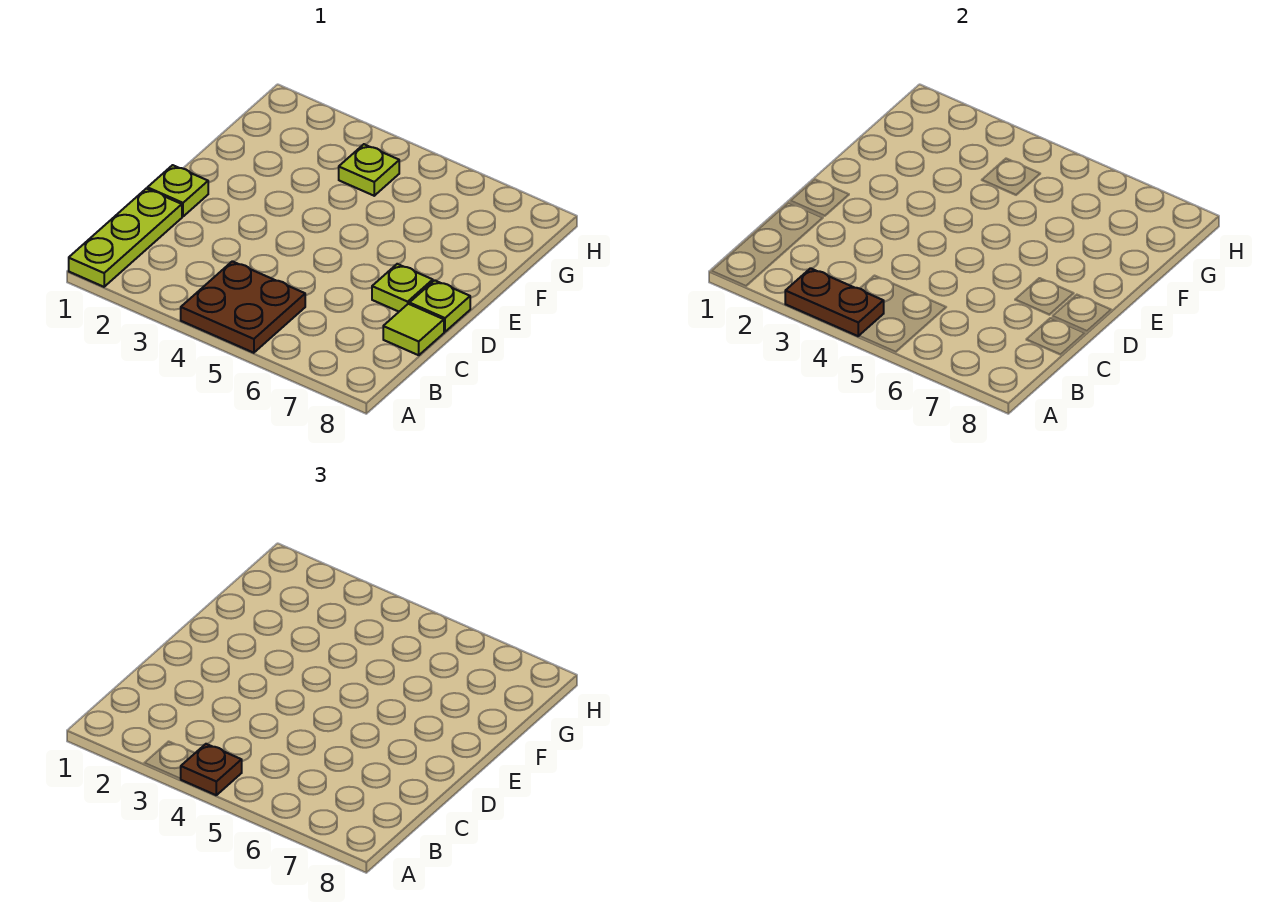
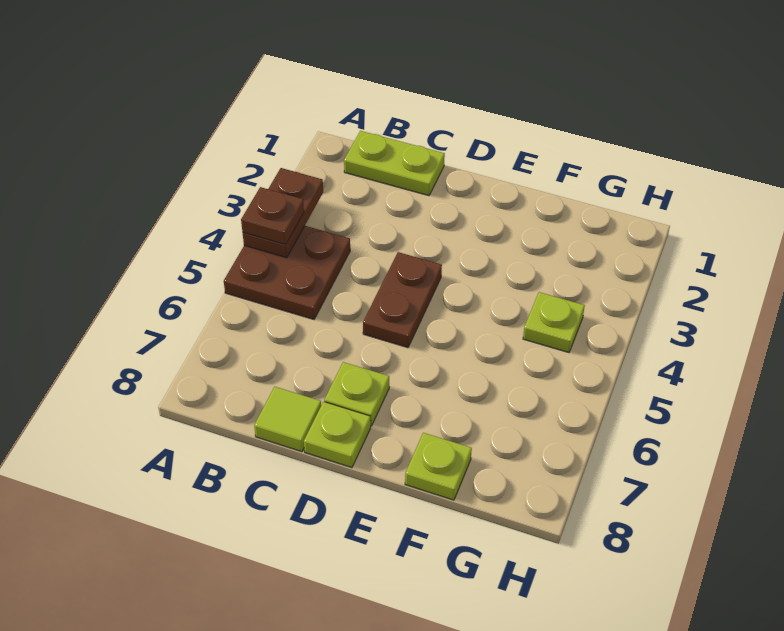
lime plate A1:C1 level 1 -> lime plate B1:C1 level 1
lime plate D1 level 1 -> lime plate F8 level 1
none -> brown plate D4:D5 level 1

